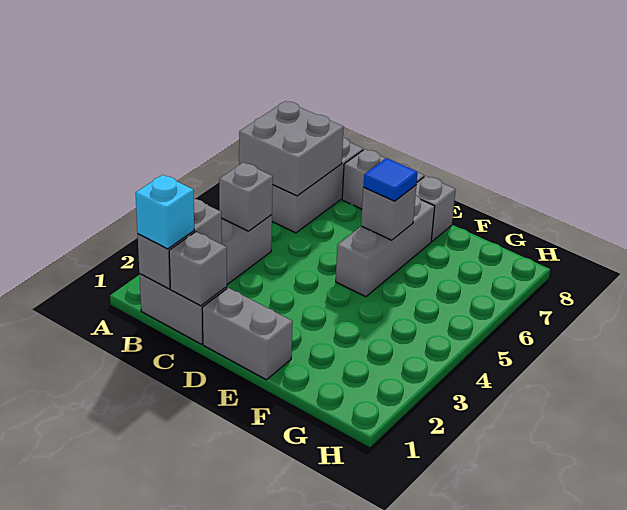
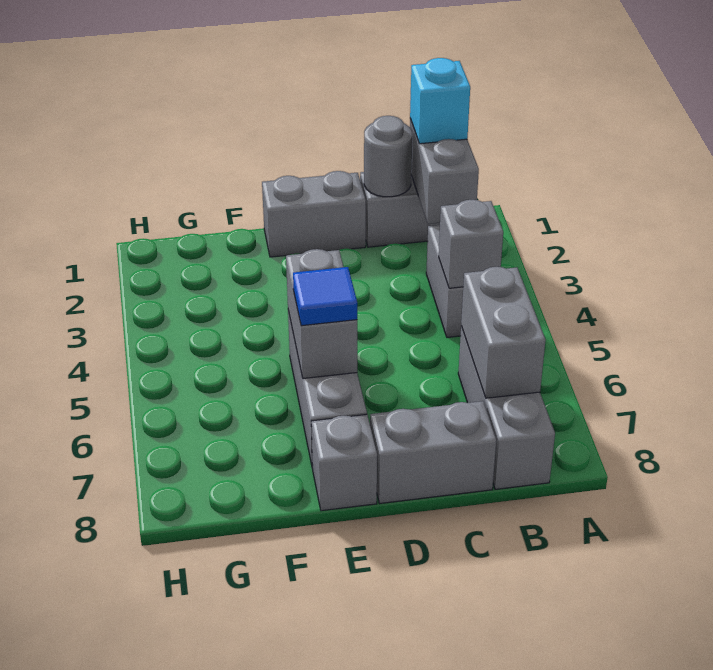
grey brick A6:B7 level 2 -> grey brick B6:B7 level 2
grey brick C1 level 2 -> grey round brick C1 level 2
grey brick E6 level 2 -> grey brick E5:E6 level 2

